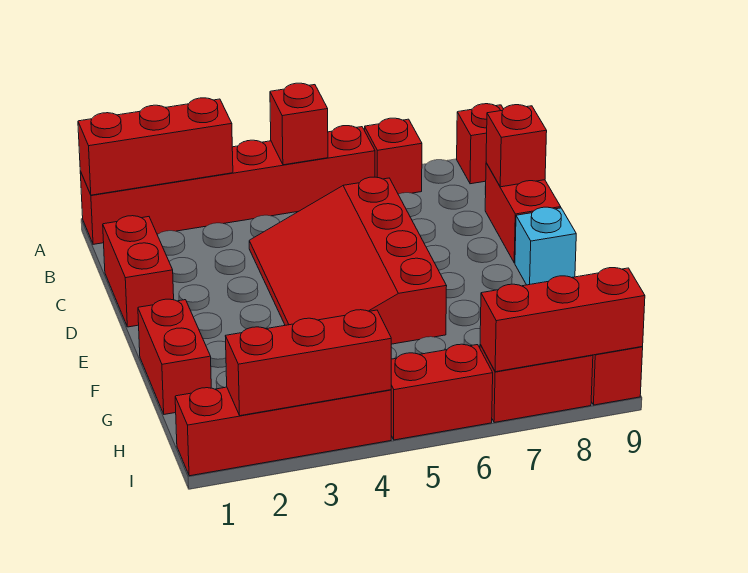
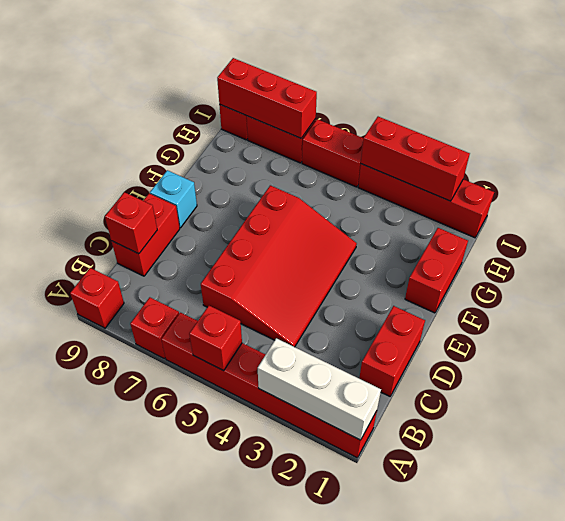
red brick A1:A3 level 2 -> white brick A1:A3 level 2

